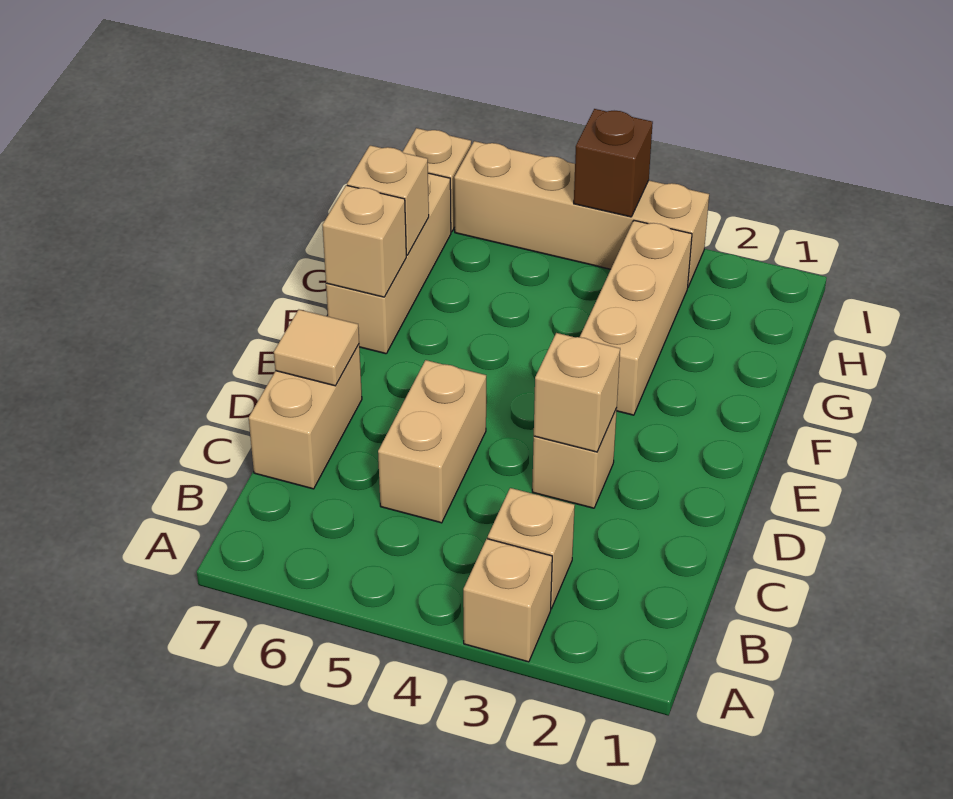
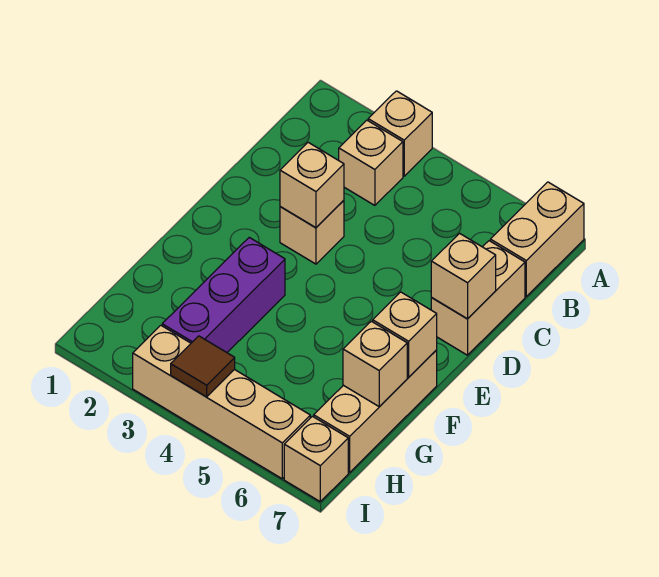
tan brick C5:D5 level 1 -> tan brick A7:B7 level 1
tan tile D7 level 2 -> tan brick D7 level 2
tan brick F3:H3 level 1 -> purple brick F3:H3 level 1
brown brick I4 level 2 -> brown tile I4 level 2

